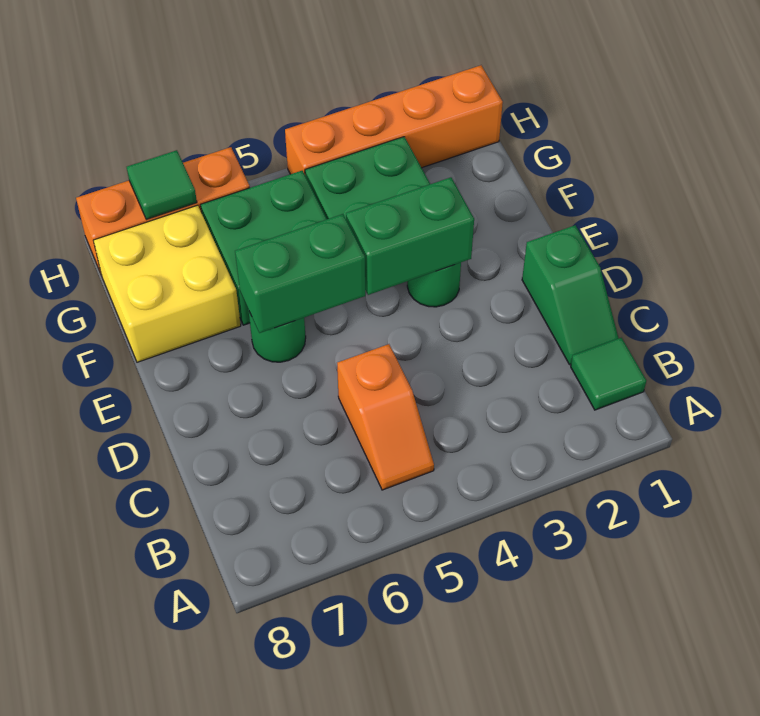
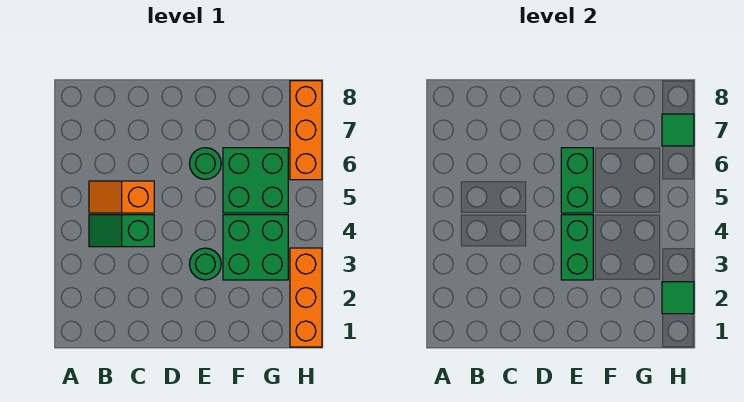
green tile B1 level 1 -> green tile H2 level 2
green slope C1:D1 level 1 top D -> green slope B4:C4 level 1 top C
yellow brick F7:G8 level 1 -> none
orange brick H1:H4 level 1 -> orange brick H1:H3 level 1

